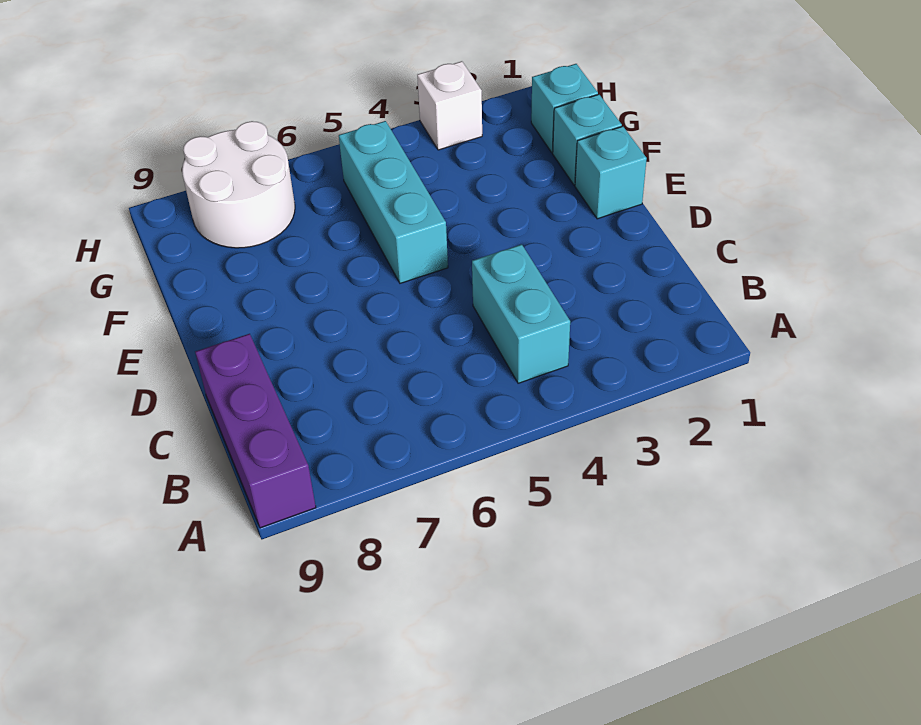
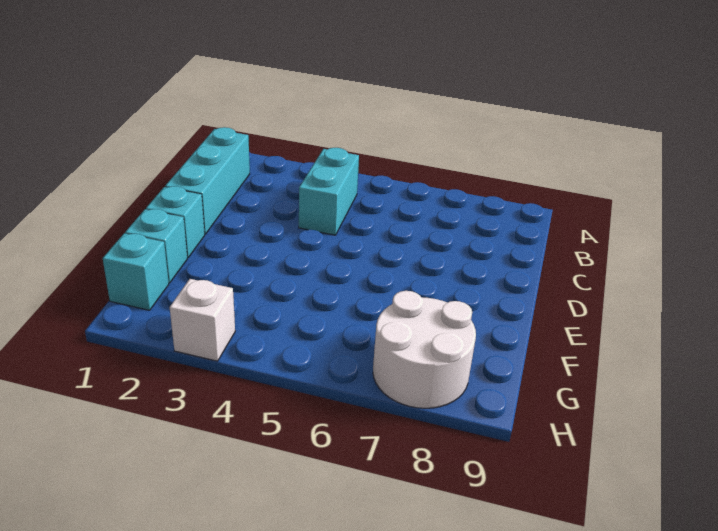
purple brick A9:C9 level 1 -> none
cyan brick E5:G5 level 1 -> cyan brick B1:D1 level 1

